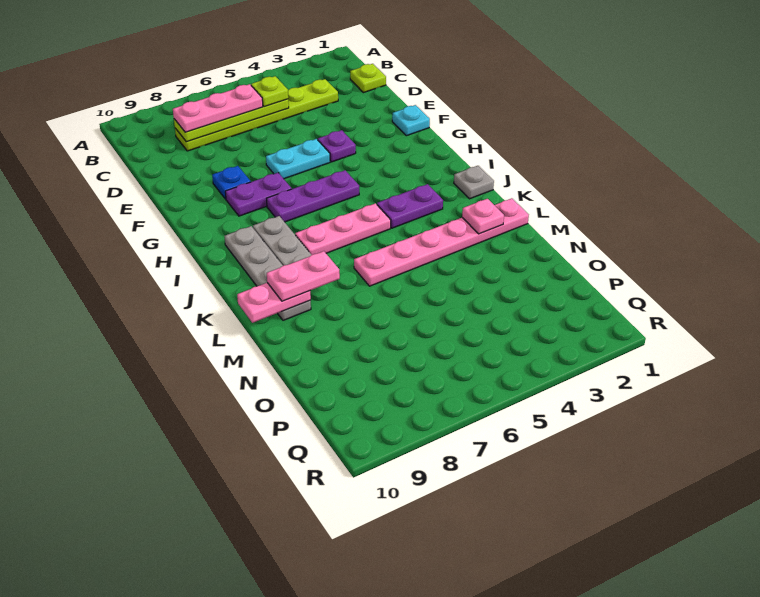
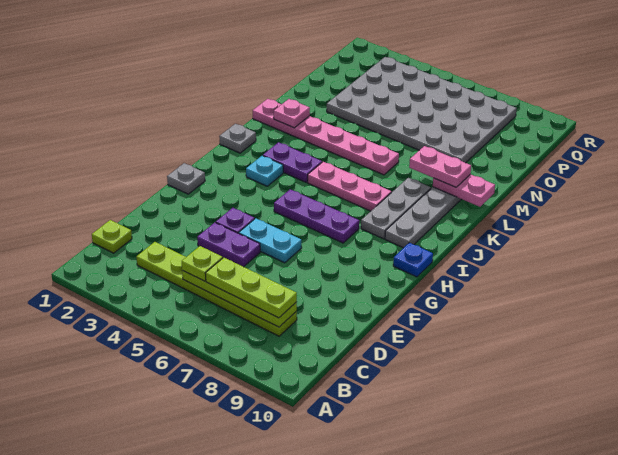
pink plate C6:C8 level 3 -> lime plate C6:C8 level 3
cyan plate F1 level 1 -> cyan plate I3 level 1
blue plate F8 level 1 -> blue plate H10 level 1
none -> grey plate G1 level 1
purple plate G7:G8 level 1 -> purple plate E4:E5 level 1
none -> grey plate N3:Q8 level 1

